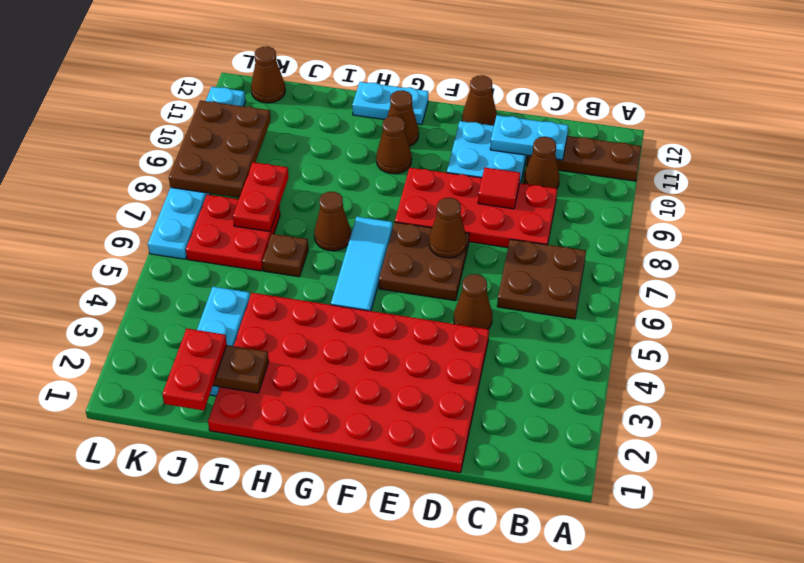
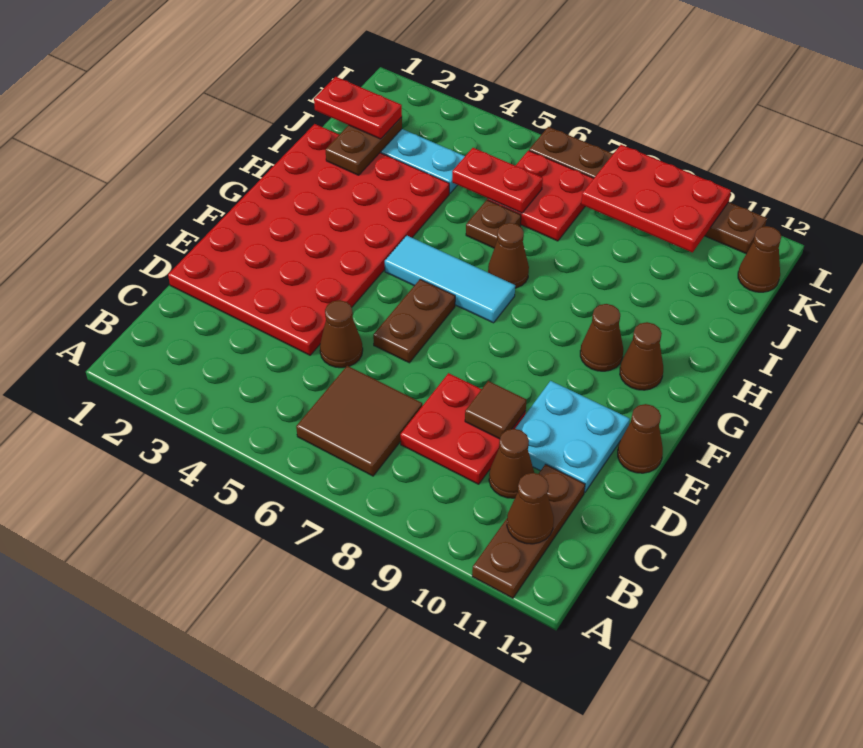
brown plate B6:C7 level 1 -> brown tile B6:C7 level 1
red plate C8:F9 level 1 -> red plate C8:D9 level 1
cyan plate C11:D11 level 2 -> none
red tile D9 level 2 -> brown tile D9 level 2
brown plate E6:F7 level 1 -> brown plate E6:F6 level 1
brown cone E7 level 2 -> brown cone B11 level 2
cyan plate G12:H12 level 1 -> none
red plate J7:J8 level 2 -> red plate J5:J6 level 2
brown plate K8:L10 level 2 -> red plate K8:L10 level 2
cyan plate L6:L11 level 1 -> brown plate L6:L11 level 1

